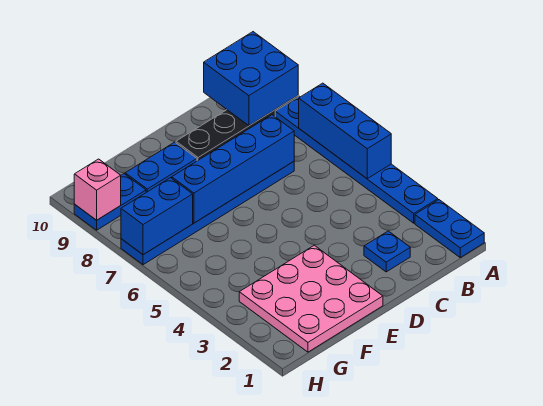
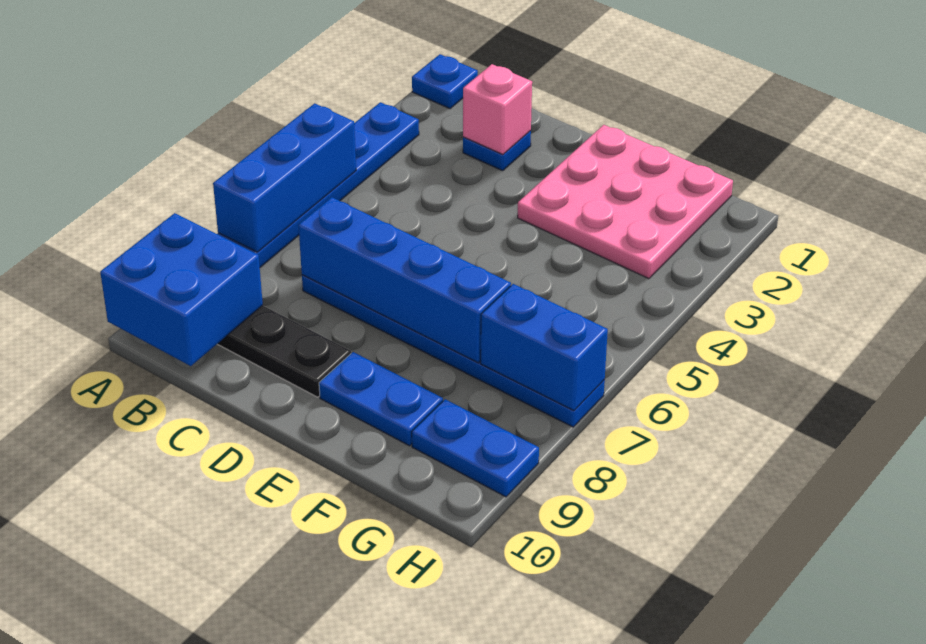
blue plate A1:A2 level 1 -> blue plate A1 level 1
pink brick H9 level 2 -> pink brick C2 level 2

